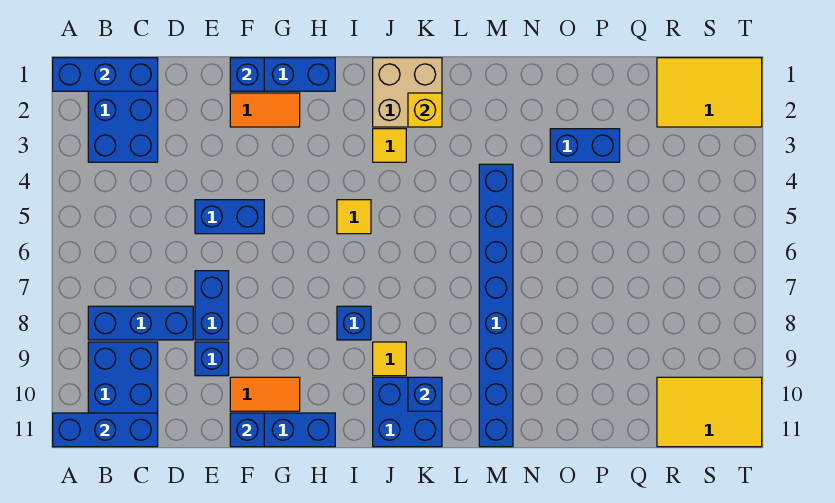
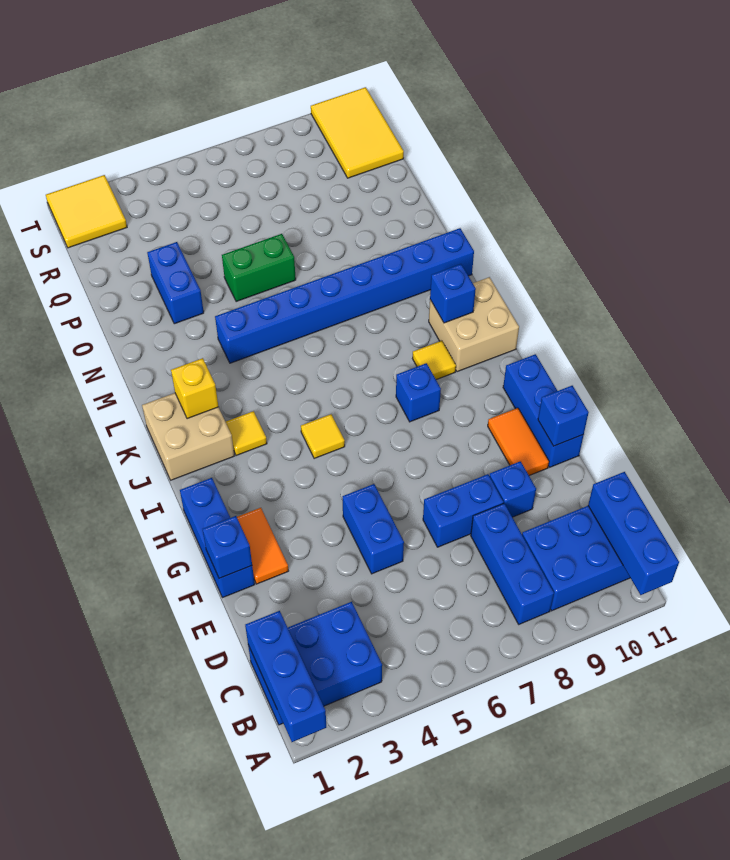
blue brick J10:K11 level 1 -> tan brick J10:K11 level 1
none -> green brick O5:O6 level 1
yellow tile R1:T2 level 1 -> yellow tile S1:T2 level 1

